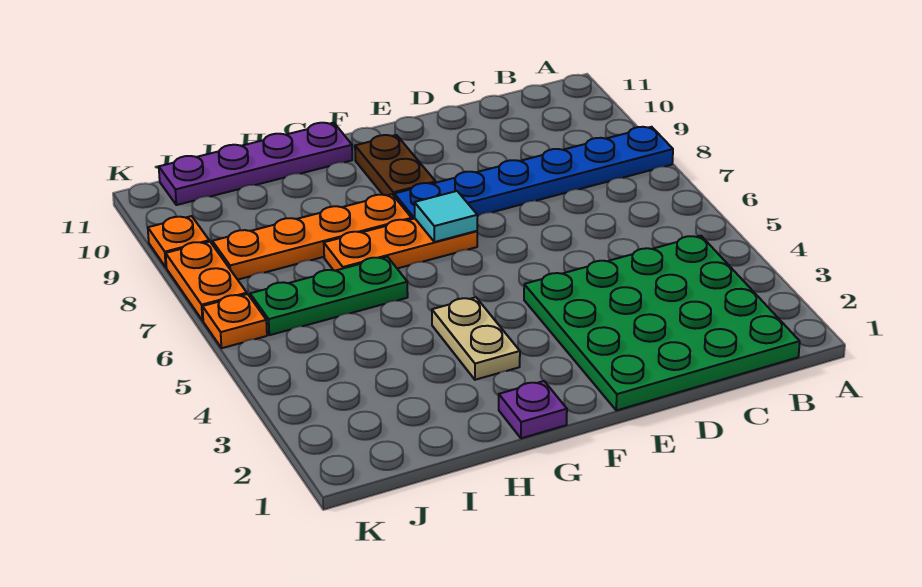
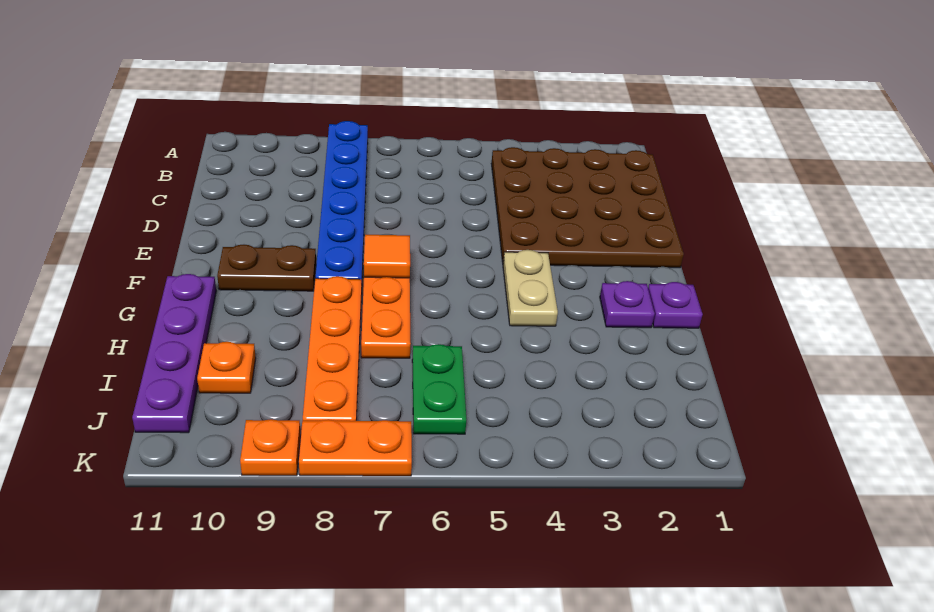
green plate B1:E4 level 1 -> brown plate B1:E4 level 1
cyan tile F7 level 2 -> orange tile F7 level 2
none -> purple plate G2 level 1
tan plate G3:G4 level 1 -> tan plate F4:G4 level 1
green plate H6:J6 level 1 -> green plate I6:J6 level 1
orange plate K6 level 1 -> orange plate I10 level 1

